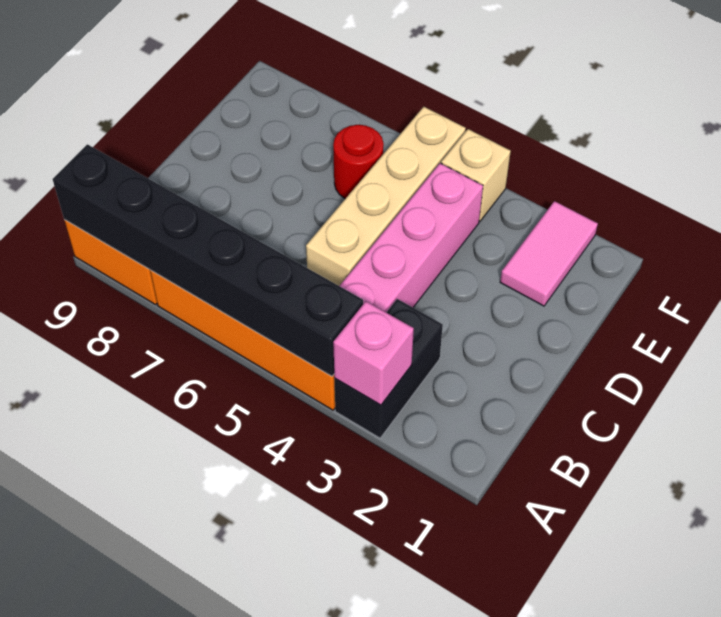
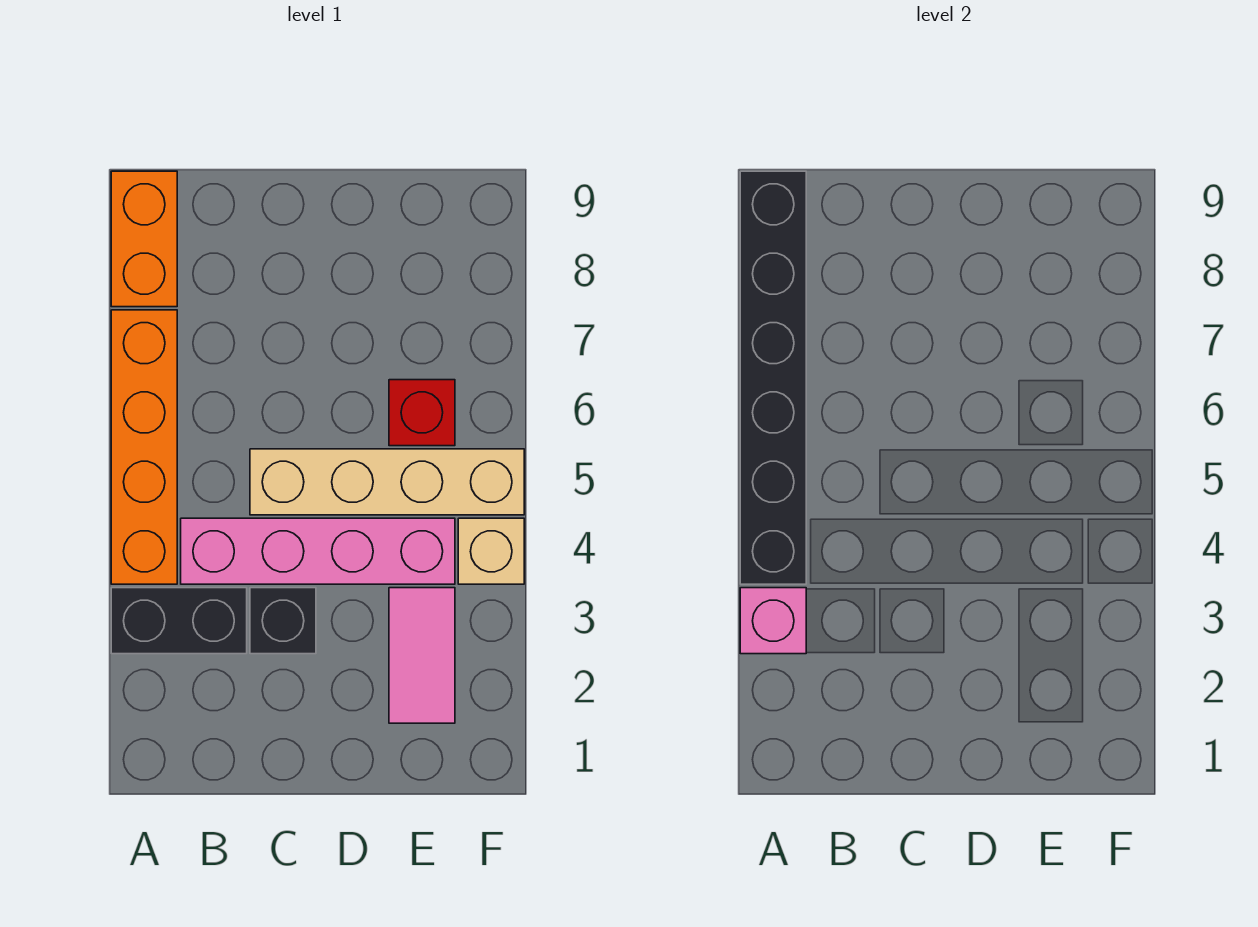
none -> black brick C3 level 1
pink tile E2:F2 level 1 -> pink tile E2:E3 level 1
red round brick E6 level 1 -> red brick E6 level 1

